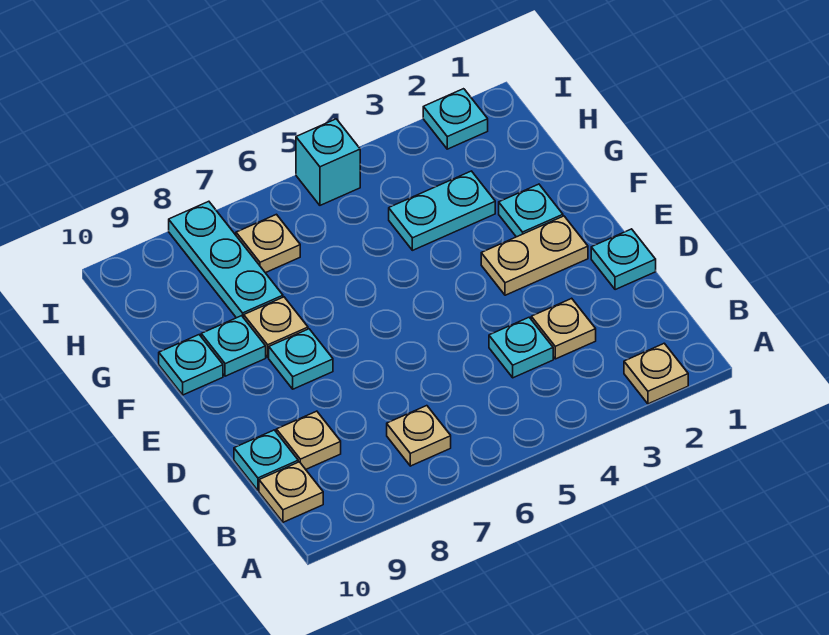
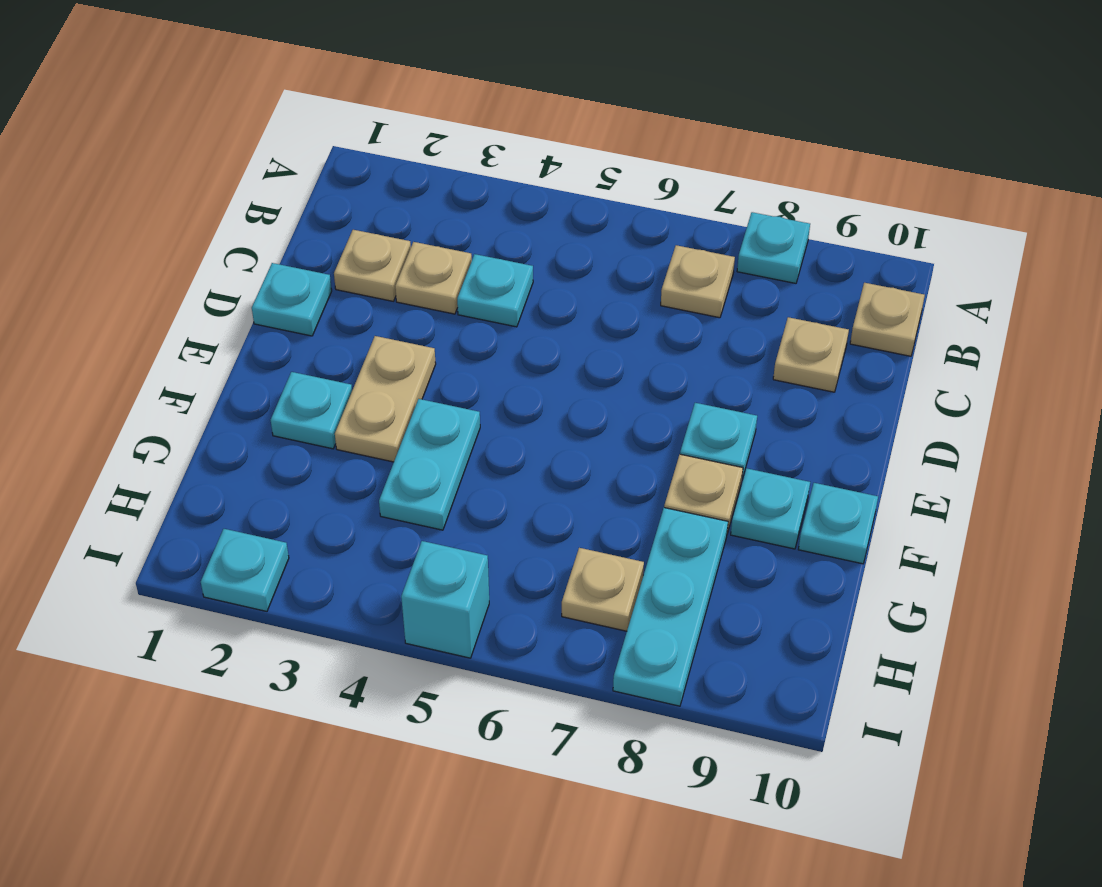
tan plate A2 level 1 -> tan plate C2 level 1
cyan plate C10 level 1 -> cyan plate A8 level 1
tan plate E2:E3 level 1 -> tan plate E3:F3 level 1
cyan plate G3:G4 level 1 -> cyan plate F4:G4 level 1

